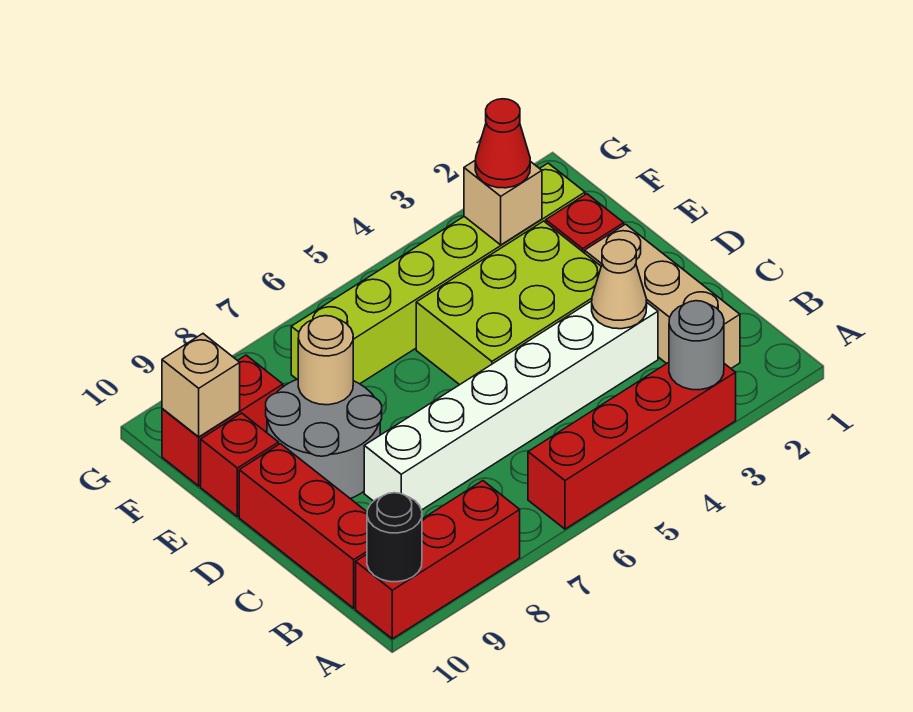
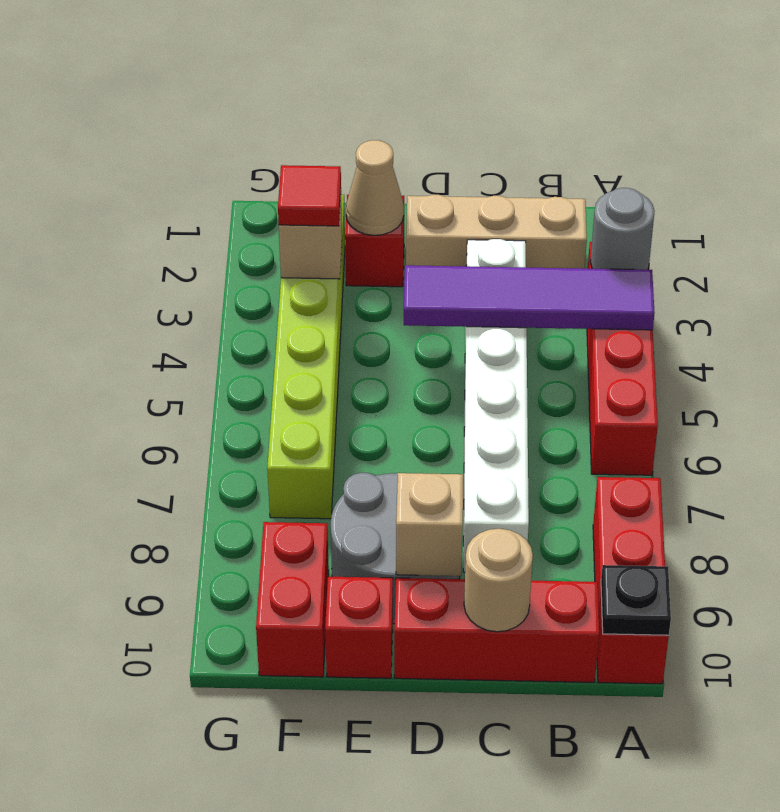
none -> purple tile A4:D4 level 2
black round brick A10 level 2 -> black plate A10 level 2
tan cone C3 level 2 -> tan cone E2 level 2
lime brick D3:E5 level 1 -> none
tan round brick E8 level 2 -> tan round brick C10 level 2
red cone F3 level 3 -> red tile F3 level 3
tan brick F10 level 2 -> tan brick D9 level 2

